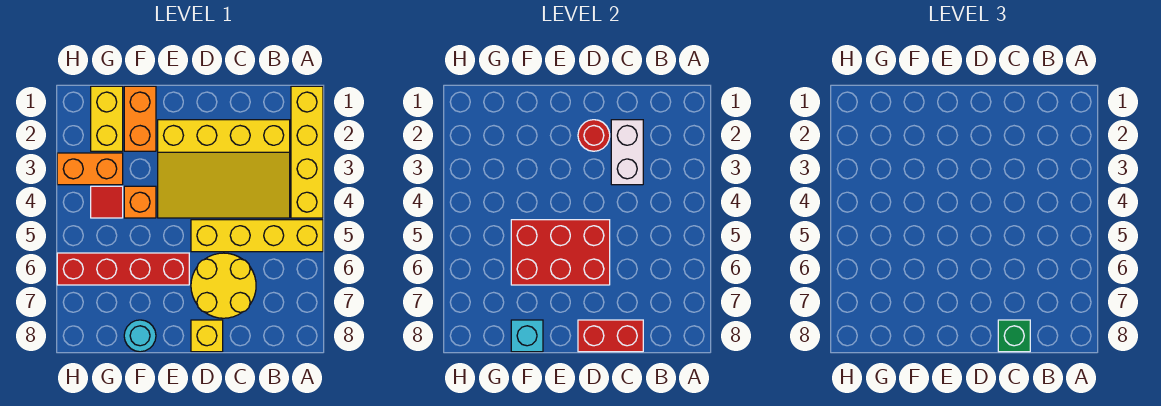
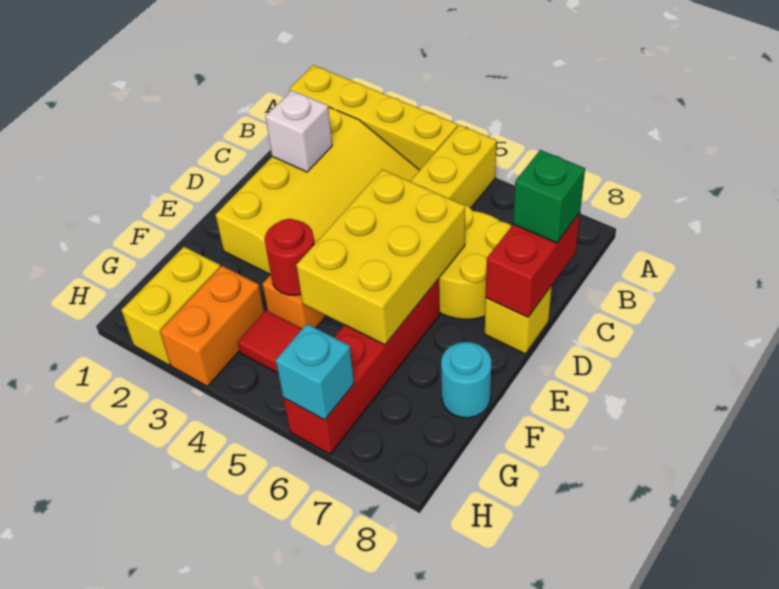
white brick C2:C3 level 2 -> white brick C2 level 2
red round brick D2 level 2 -> red round brick F4 level 2
red brick D5:F6 level 2 -> yellow brick D5:F6 level 2
orange brick F1:F2 level 1 -> none
cyan brick F8 level 2 -> cyan brick H6 level 2
yellow brick G1:G2 level 1 -> yellow brick G2:H2 level 1

